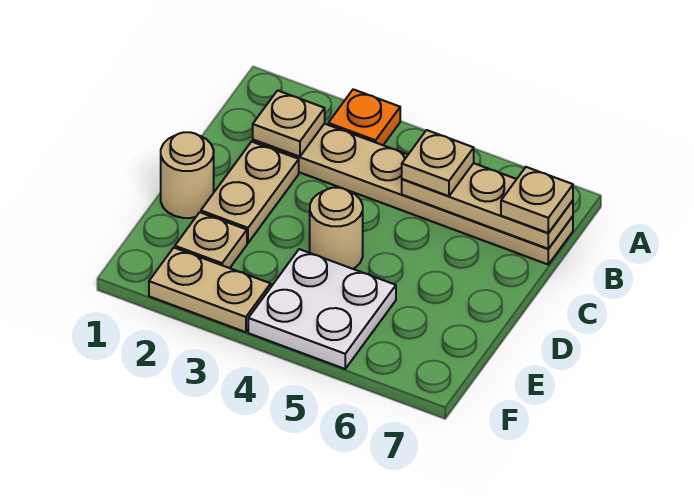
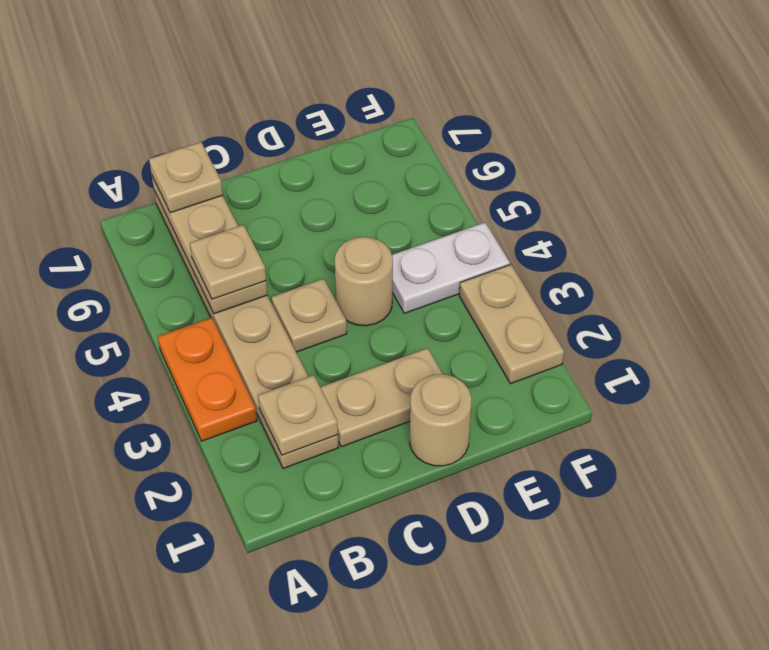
orange plate A3 level 1 -> orange plate A3:A4 level 1
tan plate E2 level 1 -> tan plate C4 level 1
white plate E4:F5 level 1 -> white plate E4:F4 level 1

